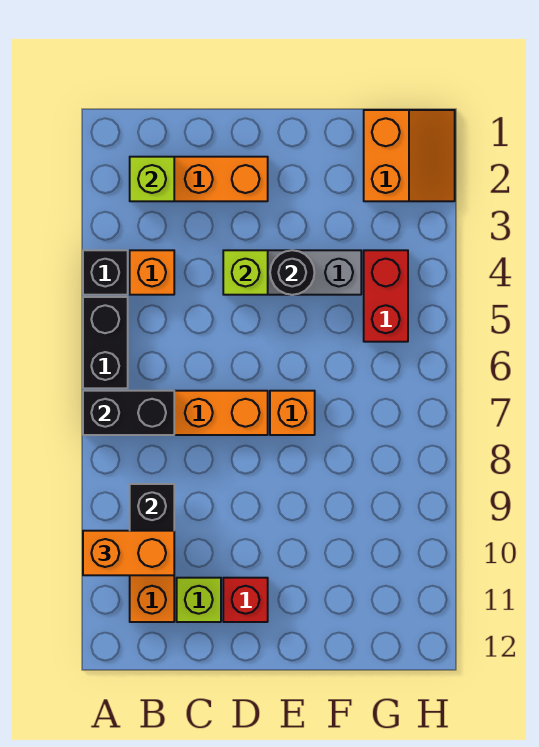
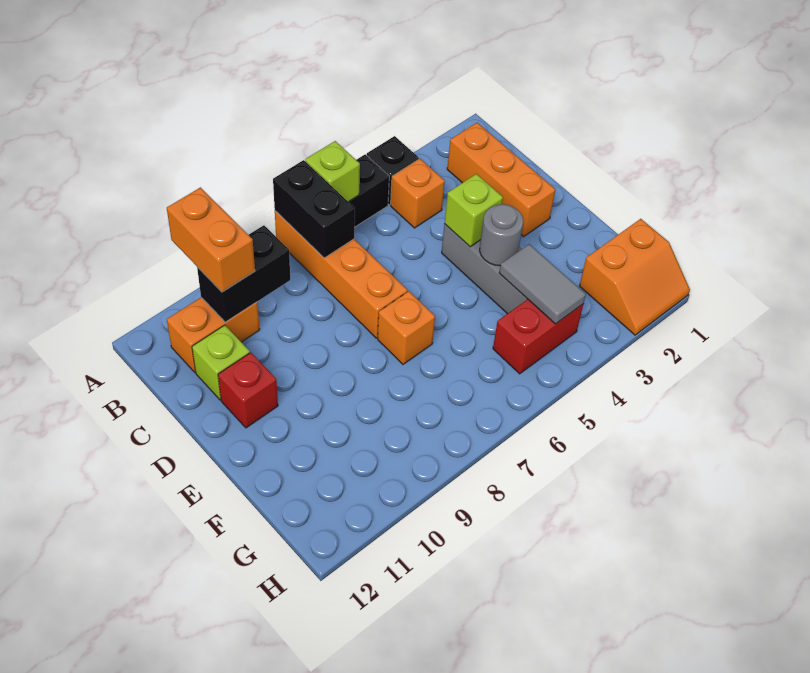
lime brick B2 level 2 -> lime brick A6 level 2
black round brick E4 level 2 -> grey round brick E4 level 2
none -> grey tile F4:G4 level 2

